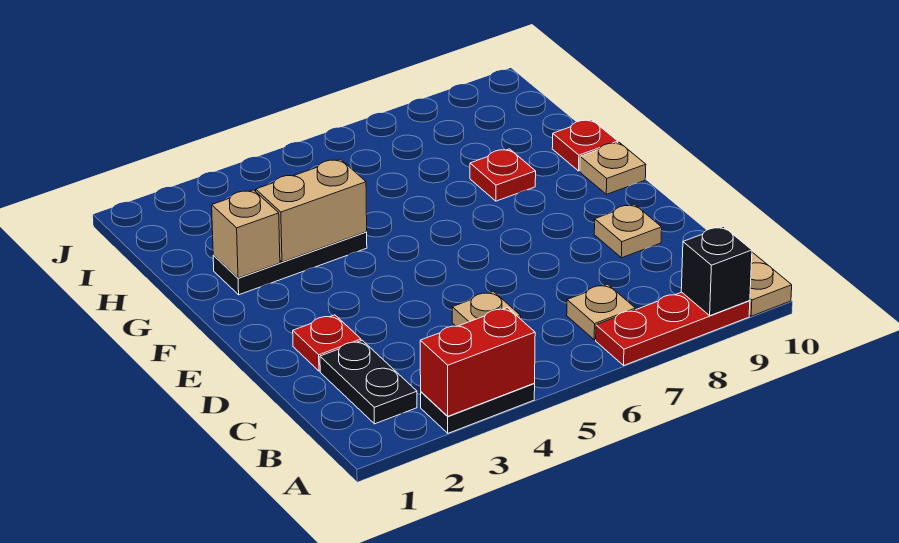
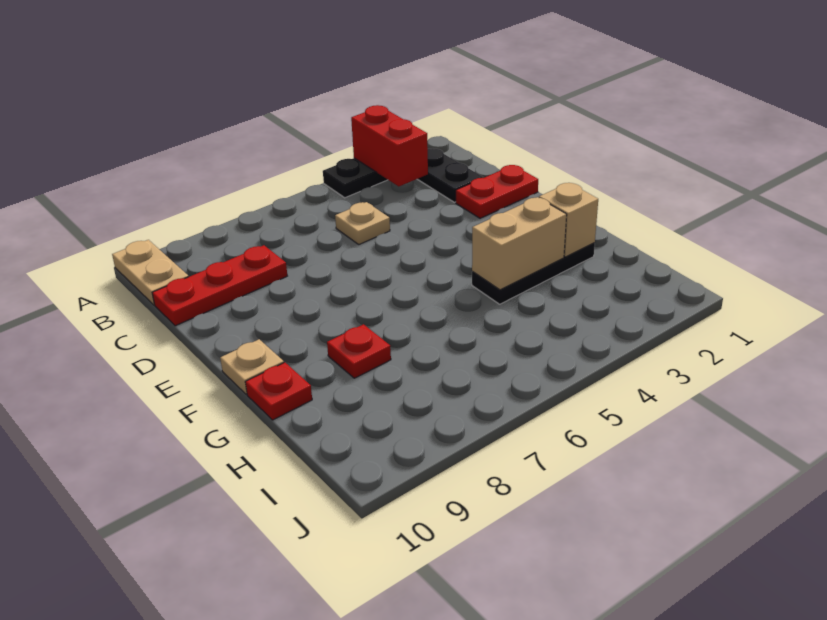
red brick A3:A4 level 2 -> red brick A3:B3 level 2
red plate A7:A9 level 1 -> red plate C8:C10 level 1
black brick A9 level 2 -> none
tan plate B7 level 1 -> none
red plate D2 level 1 -> red plate D1:D2 level 1
tan plate D9 level 1 -> none

